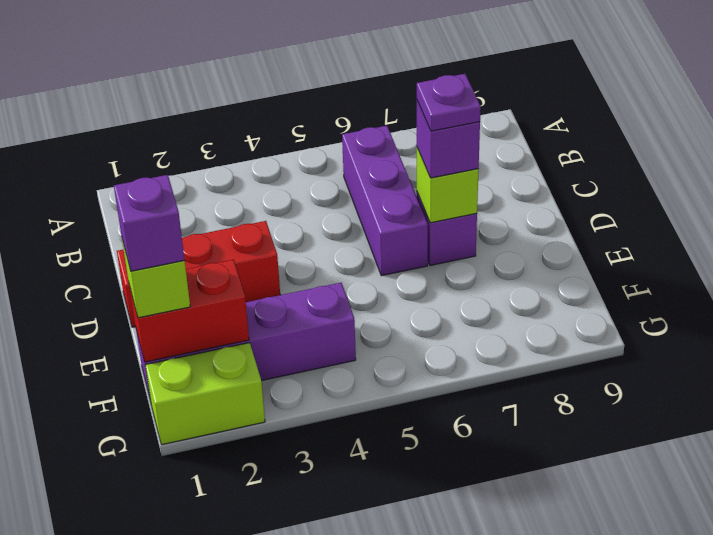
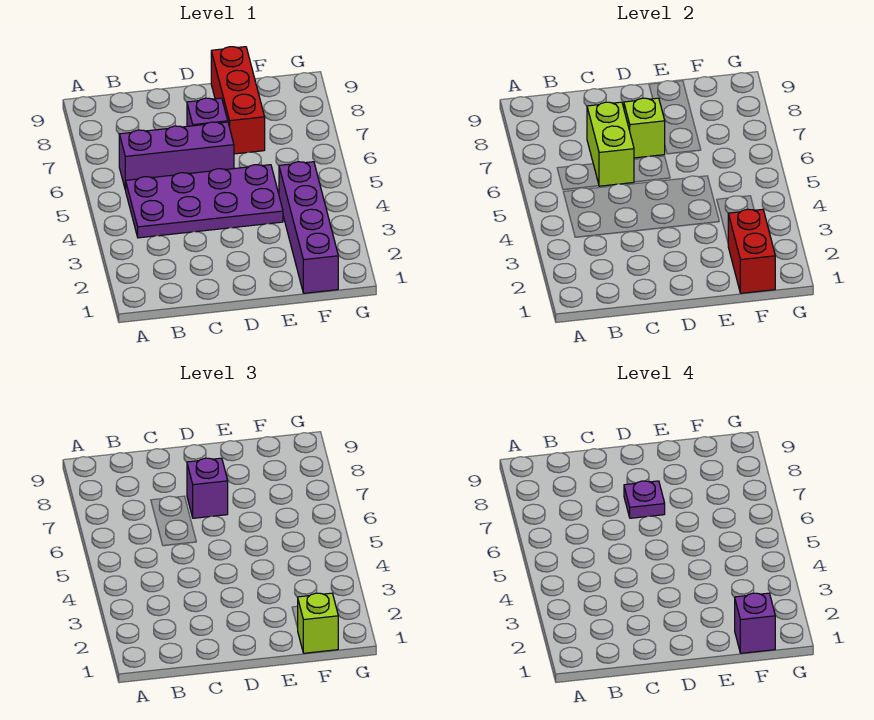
none -> purple plate B4:E5 level 1
red brick D1:D3 level 1 -> red brick E7:E9 level 1
lime brick G1:G2 level 1 -> lime brick C6:C7 level 2

